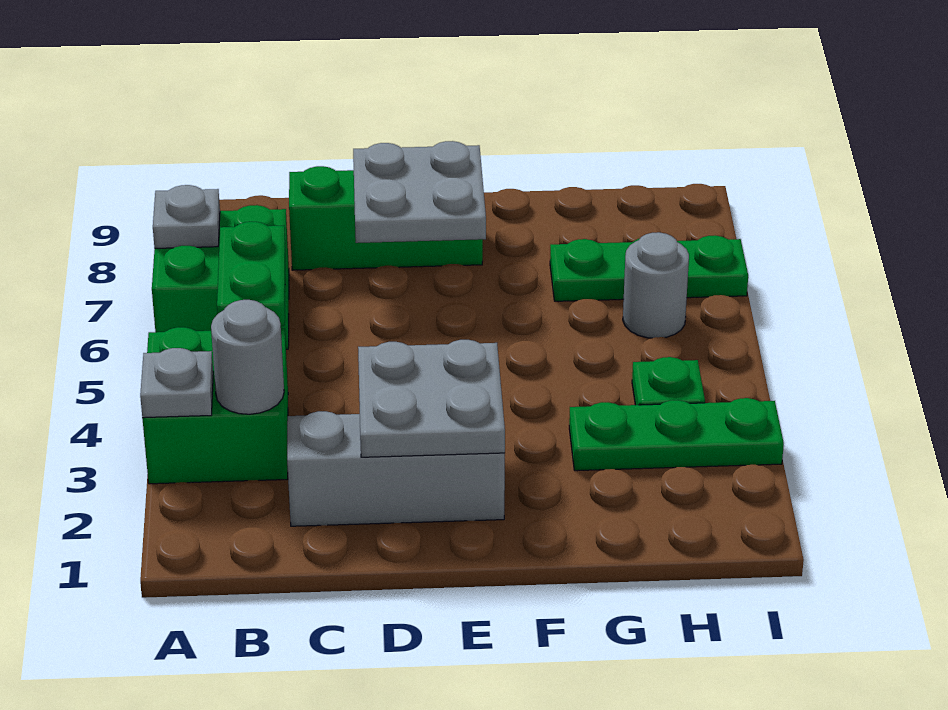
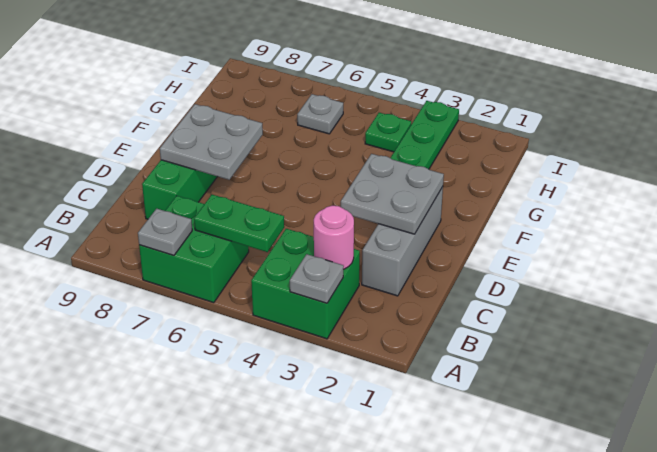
grey round brick B3 level 2 -> pink round brick B3 level 2
green plate G7:I7 level 1 -> none
grey round brick H6 level 1 -> grey plate H6 level 1

